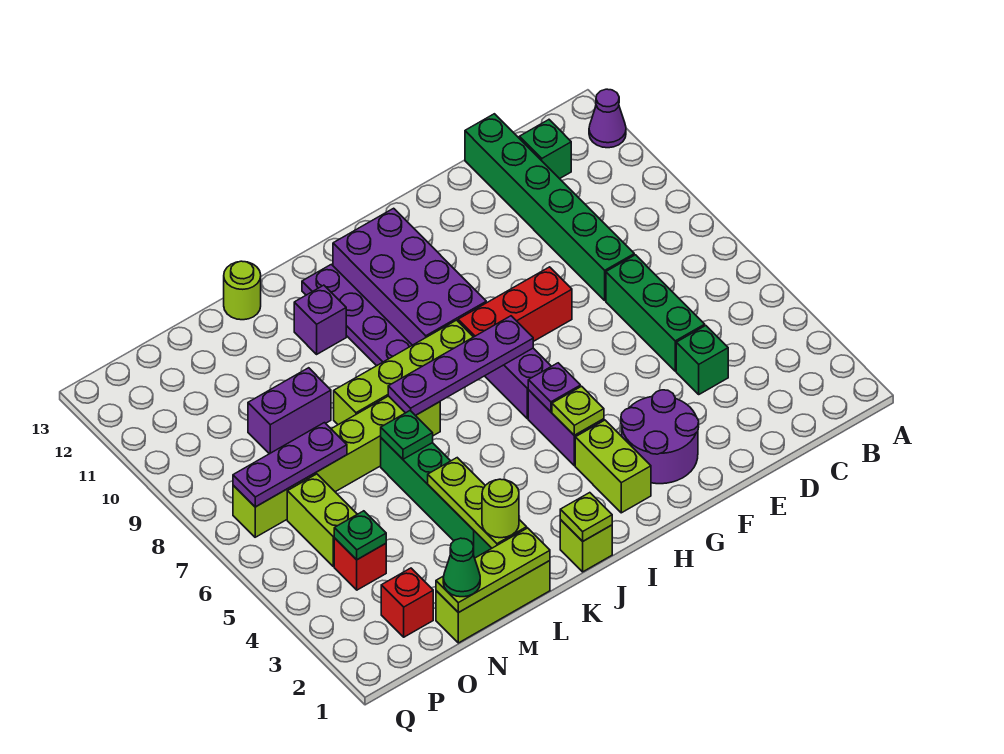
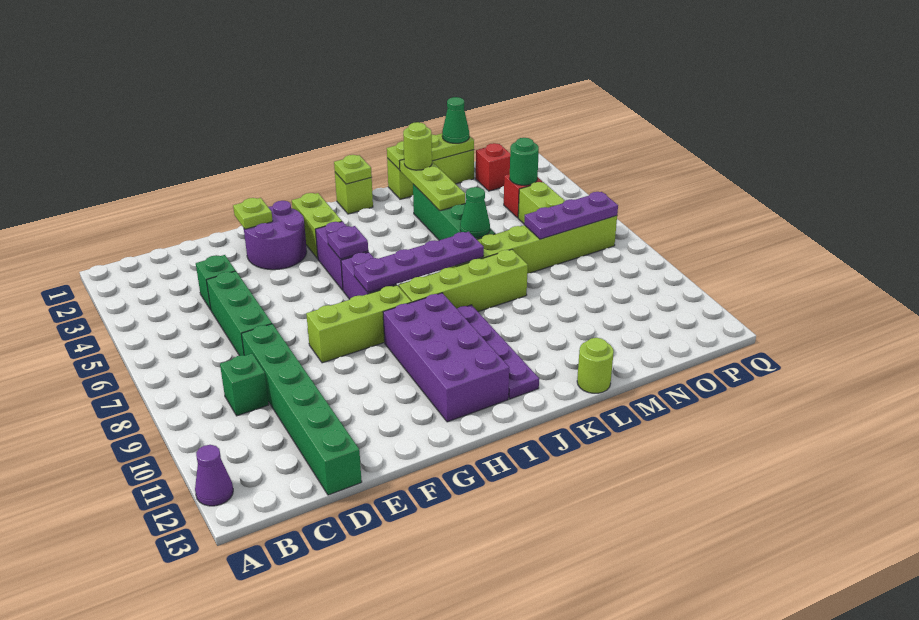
green brick C12 level 1 -> green brick C9 level 1
red brick F8:H8 level 1 -> lime brick F8:H8 level 1
lime plate H4 level 2 -> lime plate F2 level 2
purple brick K11 level 1 -> none
green plate L6 level 2 -> green cone L6 level 2
purple brick M9:N9 level 1 -> none
green plate O4 level 2 -> green round brick O4 level 2

